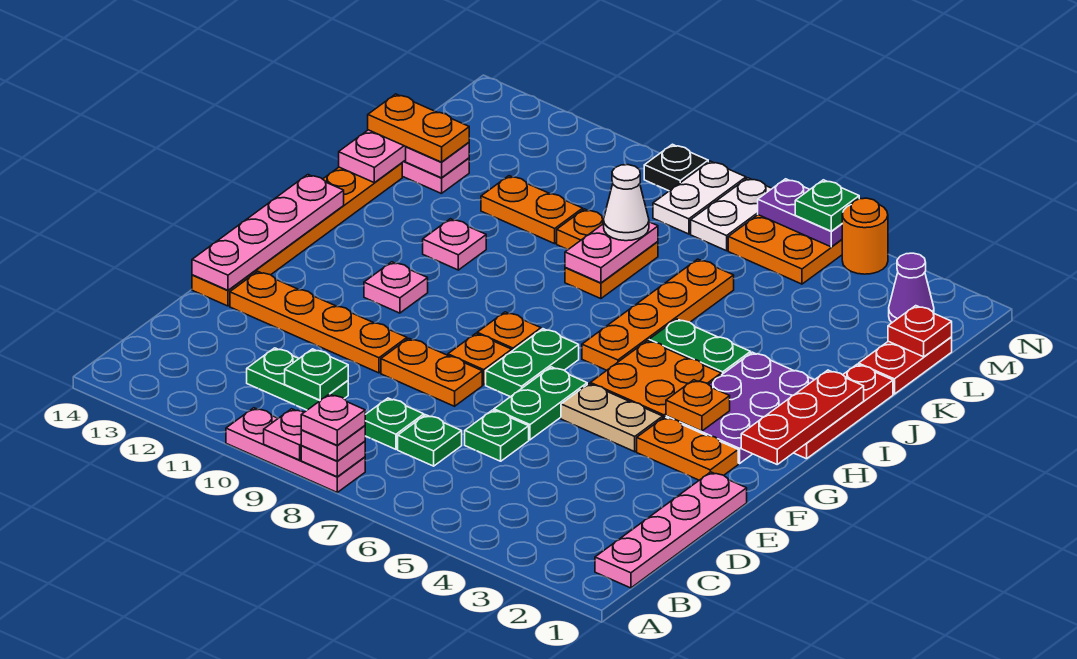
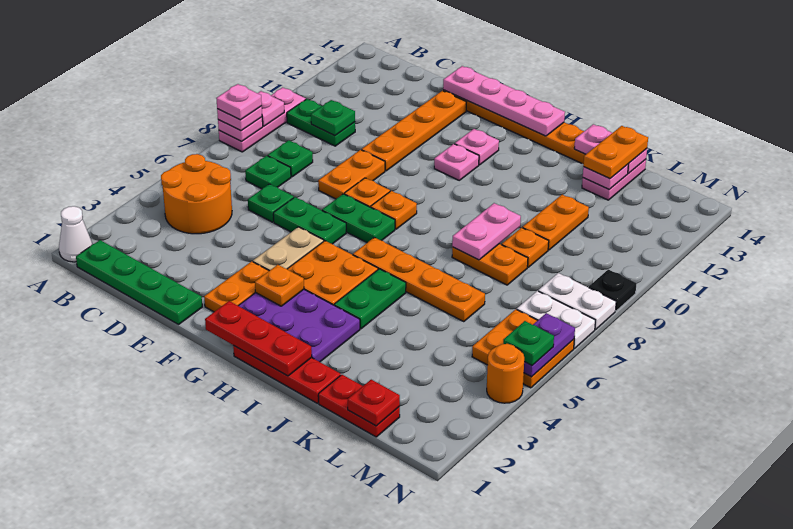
pink plate B1:E1 level 1 -> green plate B1:E1 level 1
none -> orange round brick B4:C5 level 1
green plate C10:C11 level 1 -> green plate B10:C10 level 1
pink plate I11 level 1 -> pink plate G12 level 1
pink plate J8:K8 level 2 -> pink plate J8:J9 level 2
white cone K8 level 3 -> white cone A1 level 1
purple cone M2 level 1 -> none

